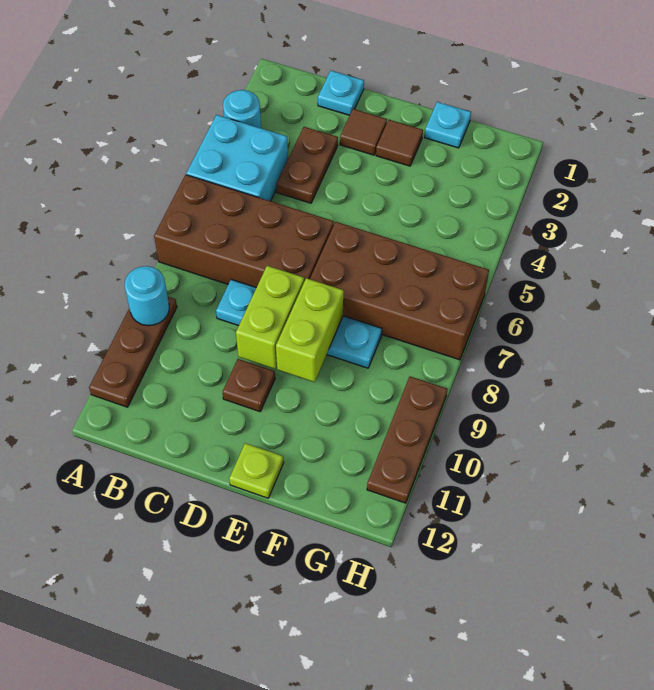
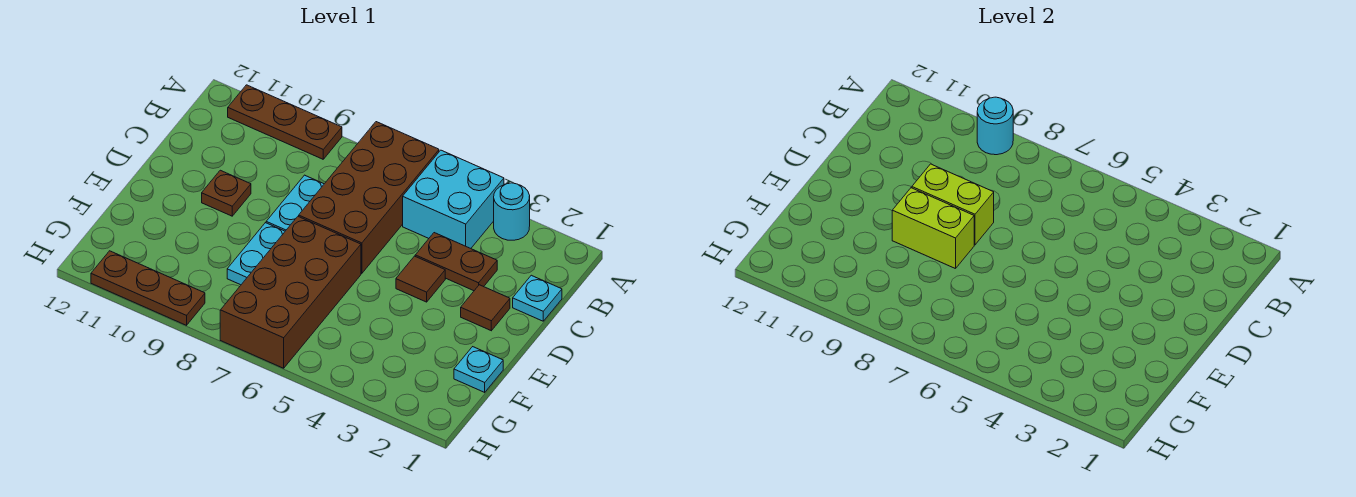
brown tile E2 level 1 -> brown tile D4 level 1
lime plate E12 level 1 -> none

